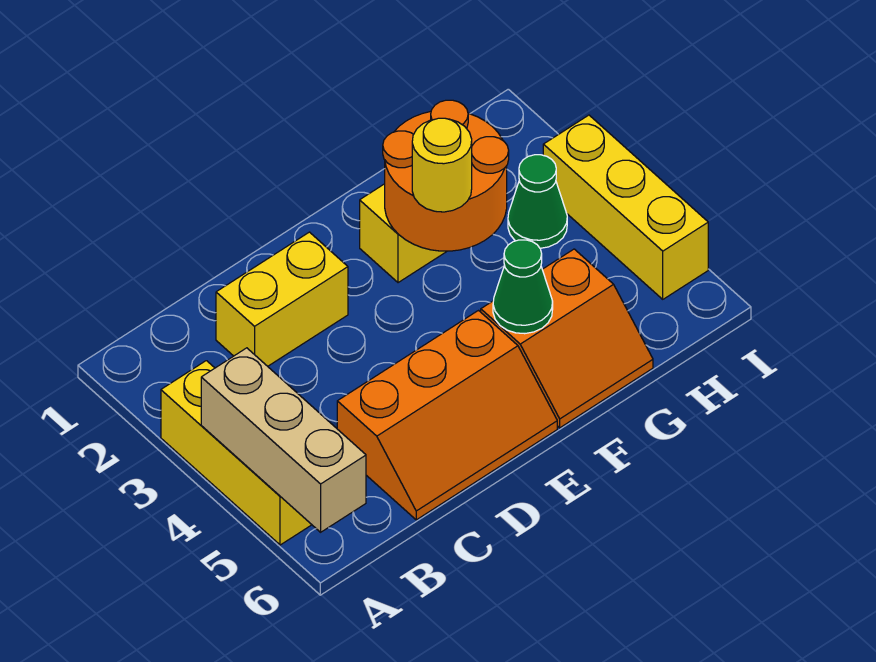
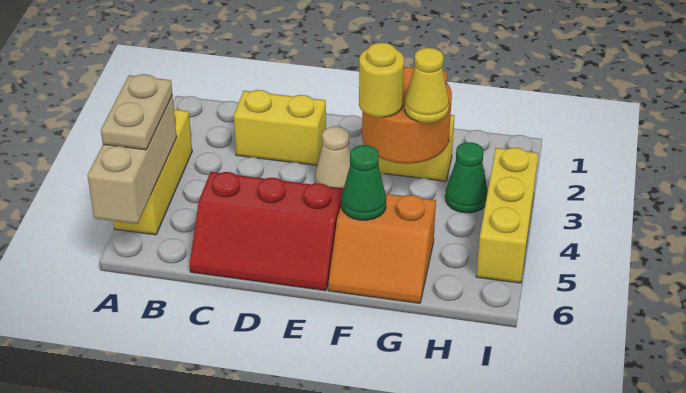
none -> tan plate A4:A5 level 3
orange slope C5:E6 level 1 top 5 -> red slope C5:E6 level 1 top 5
none -> tan cone E3 level 1
none -> yellow cone G3 level 3

